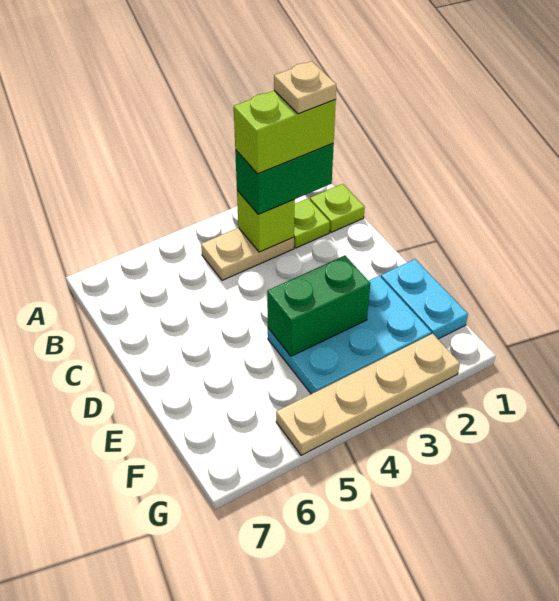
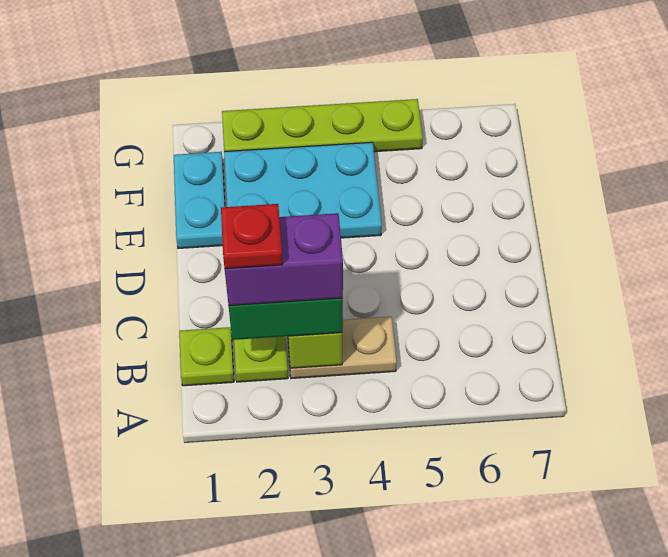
lime brick B2:B3 level 4 -> purple brick B2:B3 level 4
tan plate B2 level 5 -> red plate B2 level 5
green brick E3:E4 level 2 -> none
tan plate G2:G5 level 1 -> lime plate G2:G5 level 1

